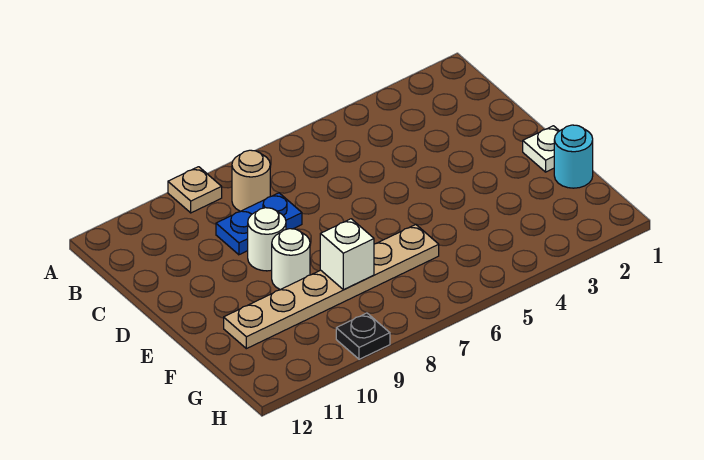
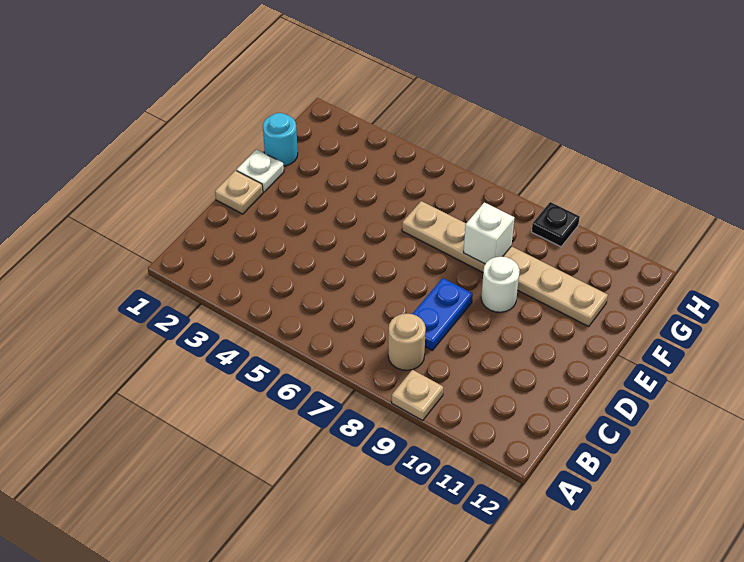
blue plate C8:C9 level 1 -> blue plate C8:D8 level 1
none -> tan plate D1 level 1
white round brick D9 level 1 -> none

